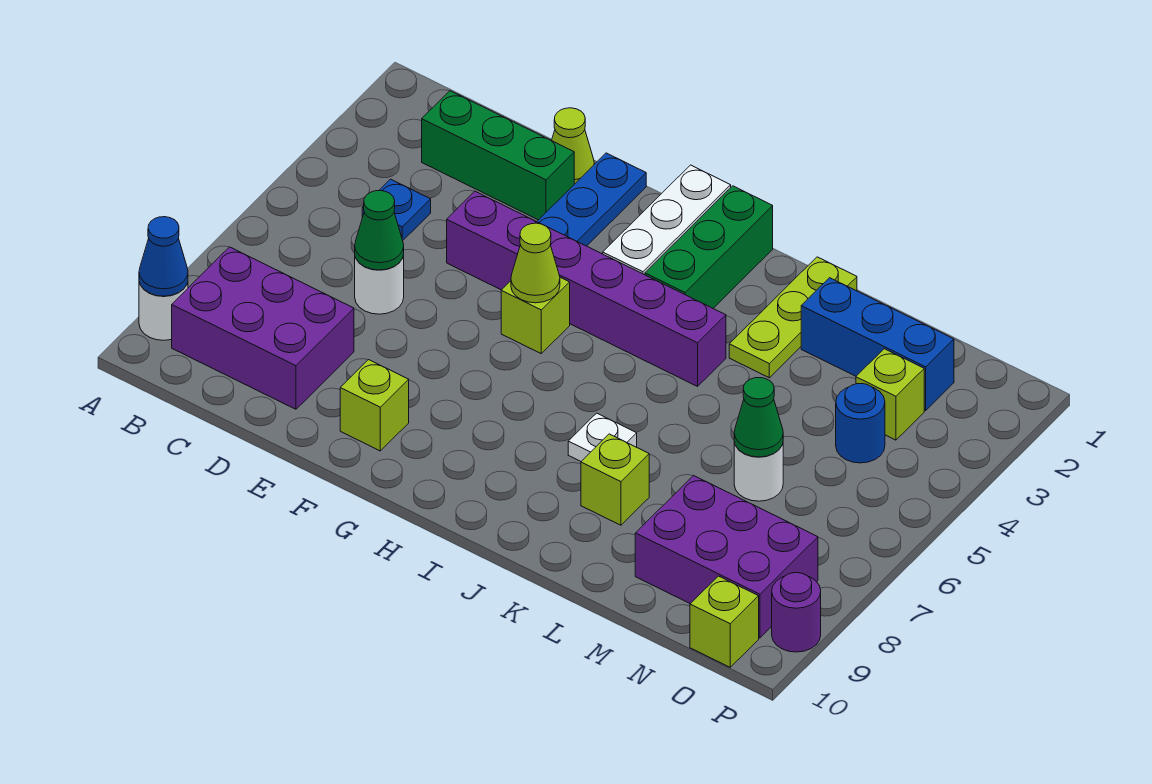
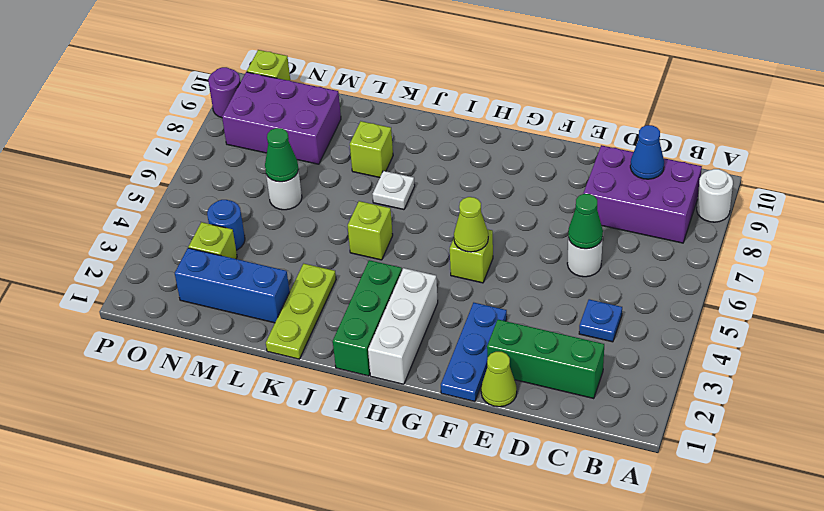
blue cone A9 level 2 -> blue cone C9 level 2
purple brick E4:J4 level 1 -> none
lime brick F9 level 1 -> lime brick J5 level 1

